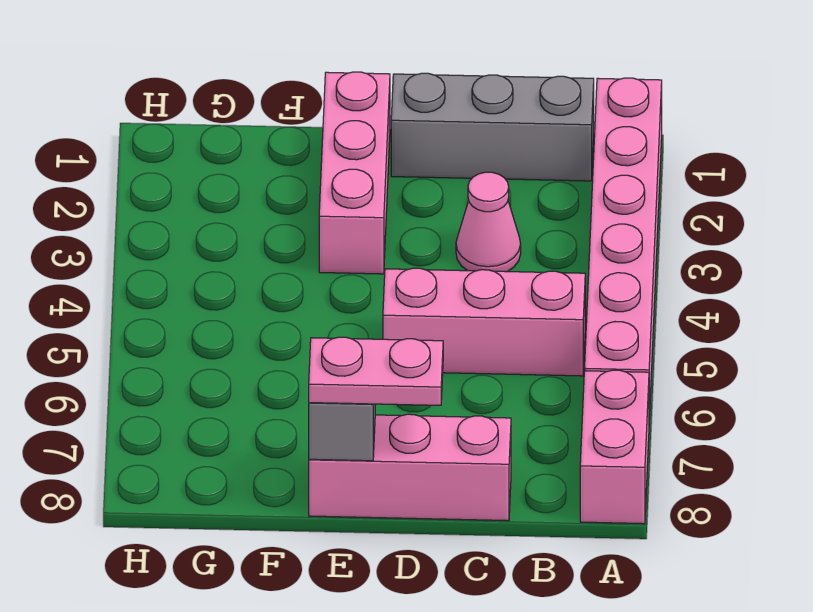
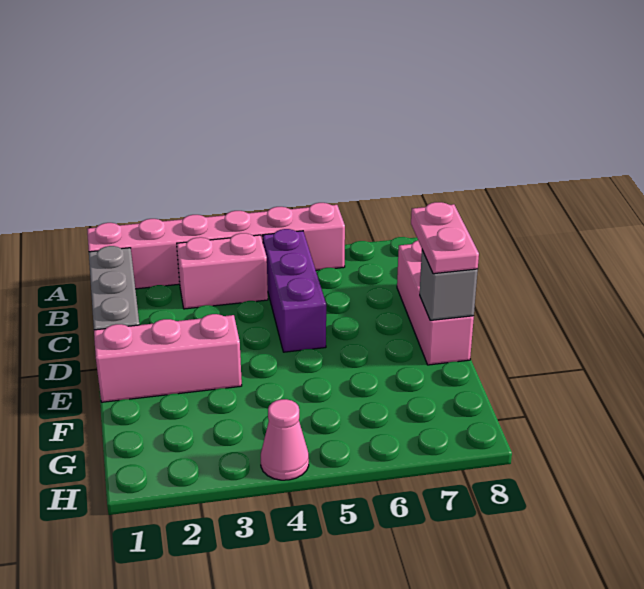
pink brick A7:A8 level 1 -> pink brick B3:B4 level 1
pink brick B5:D5 level 1 -> purple brick B5:D5 level 1
pink cone C3 level 1 -> pink cone H4 level 1

